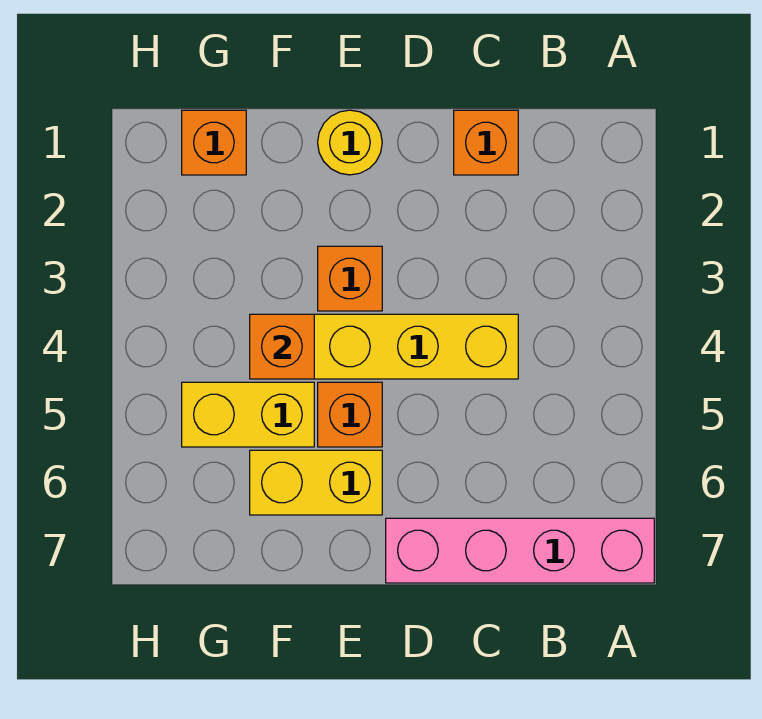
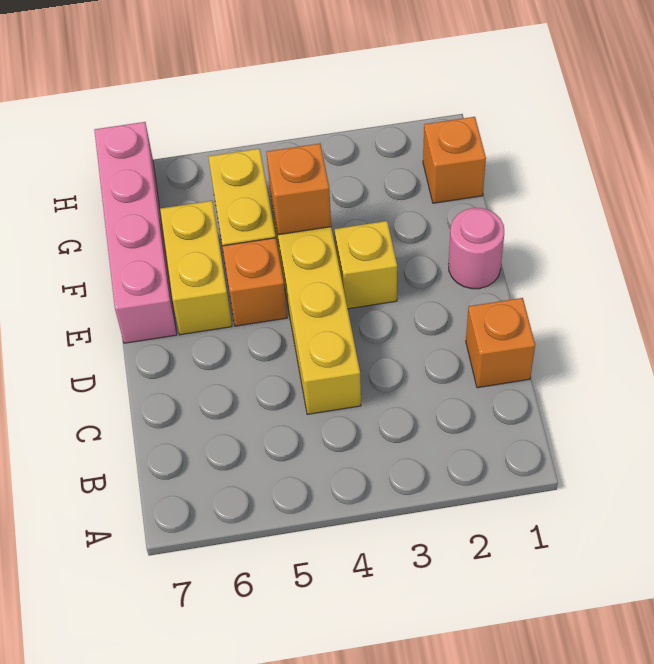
pink brick A7:D7 level 1 -> pink brick E7:H7 level 1
yellow round brick E1 level 1 -> pink round brick E1 level 1
orange brick E3 level 1 -> yellow brick E3 level 1

